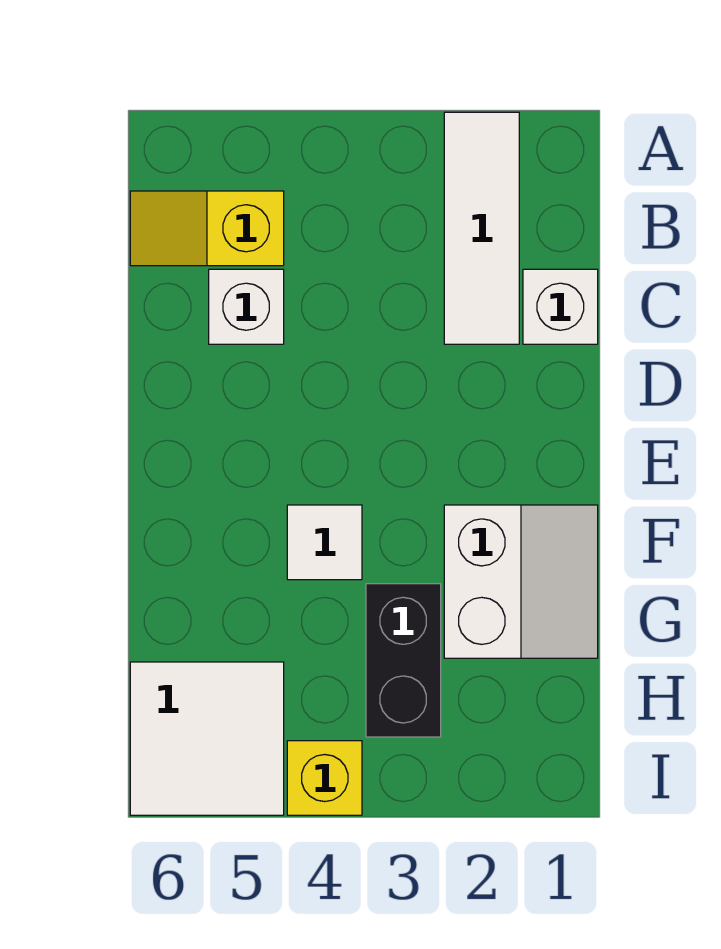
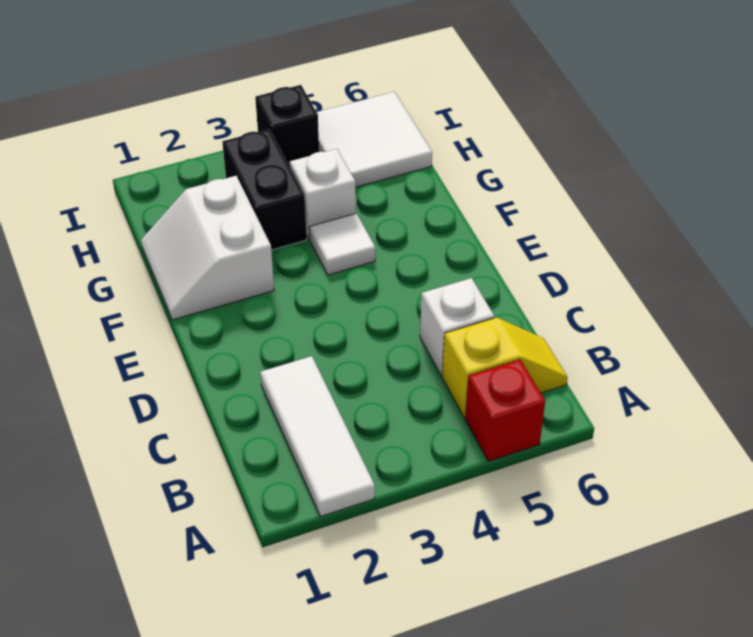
none -> red brick A5 level 1
white brick C1 level 1 -> white brick G4 level 1
yellow brick I4 level 1 -> black brick I4 level 1

